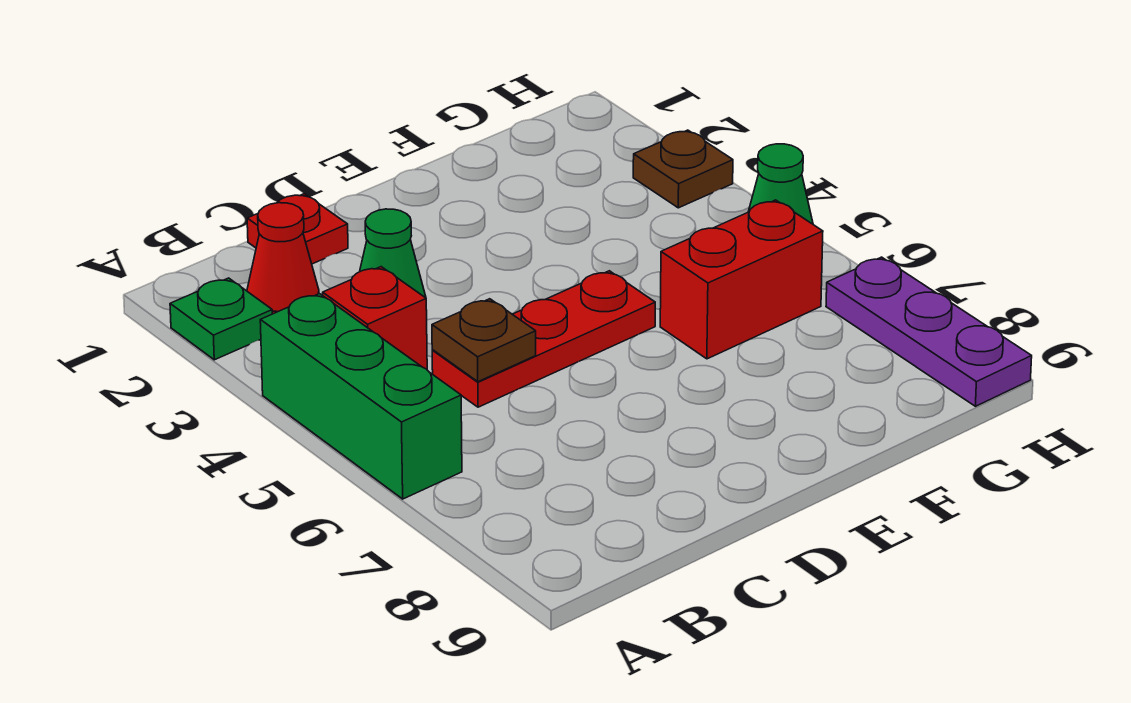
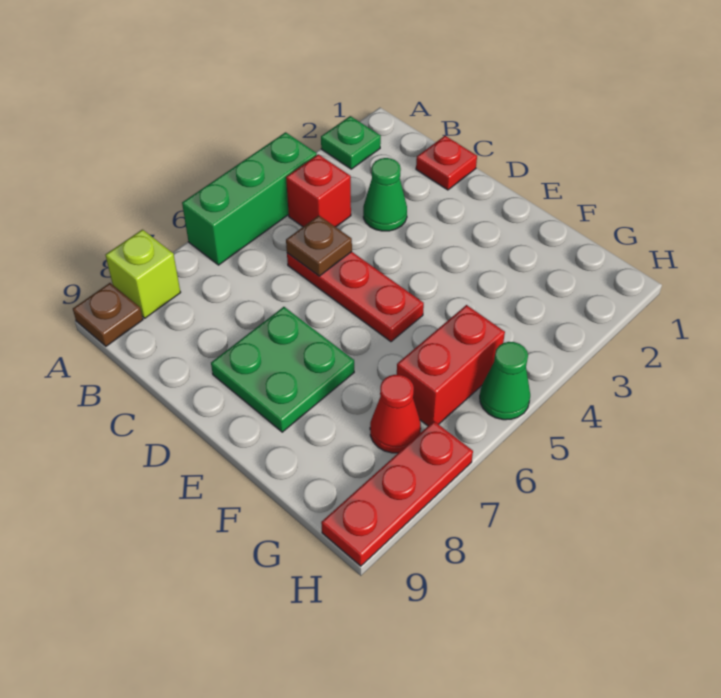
none -> lime brick A8 level 1
red cone B2 level 1 -> red cone G7 level 1
none -> green plate D7:E8 level 1
red brick F6:G6 level 1 -> red brick G5:G6 level 1
brown plate H3 level 1 -> brown plate A9 level 1
purple plate H7:H9 level 1 -> red plate H7:H9 level 1

